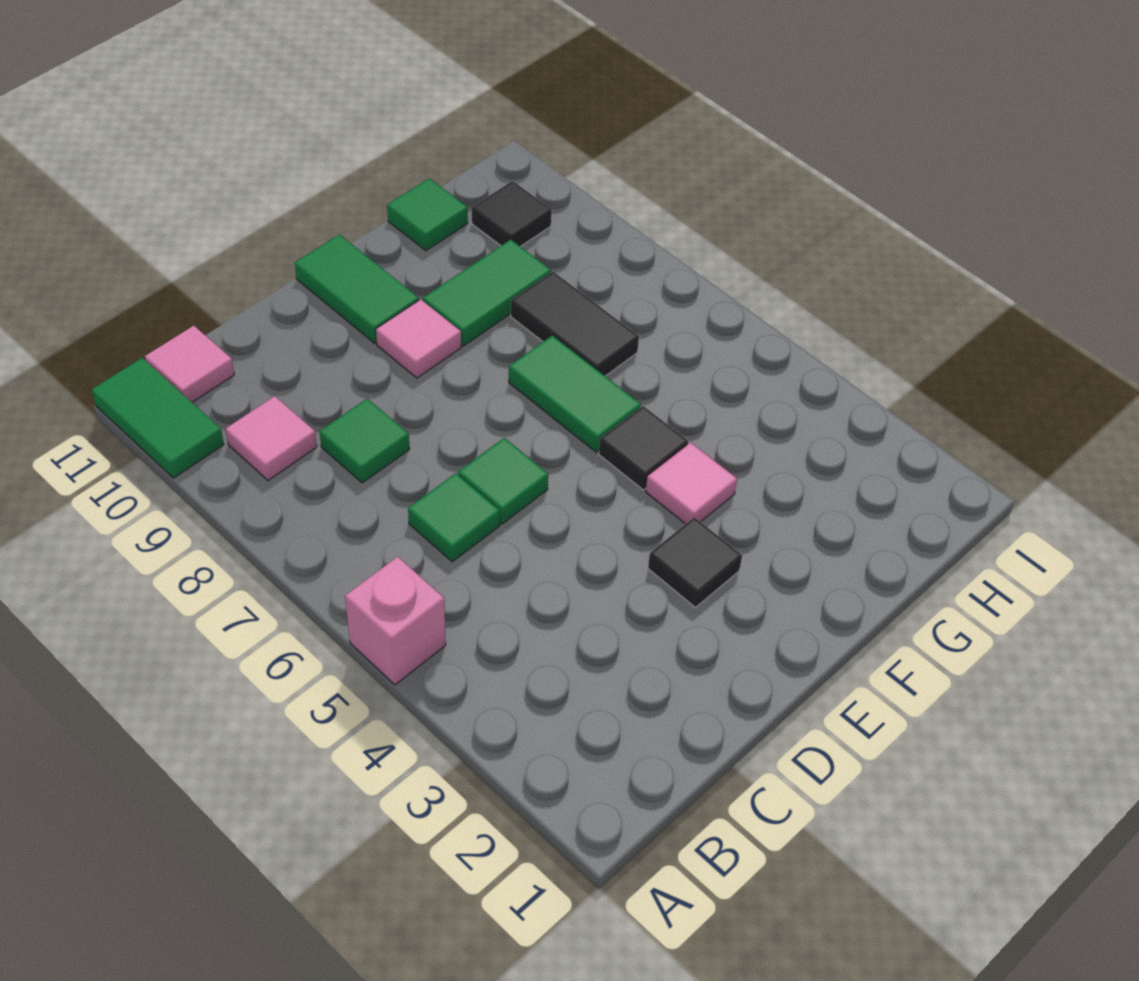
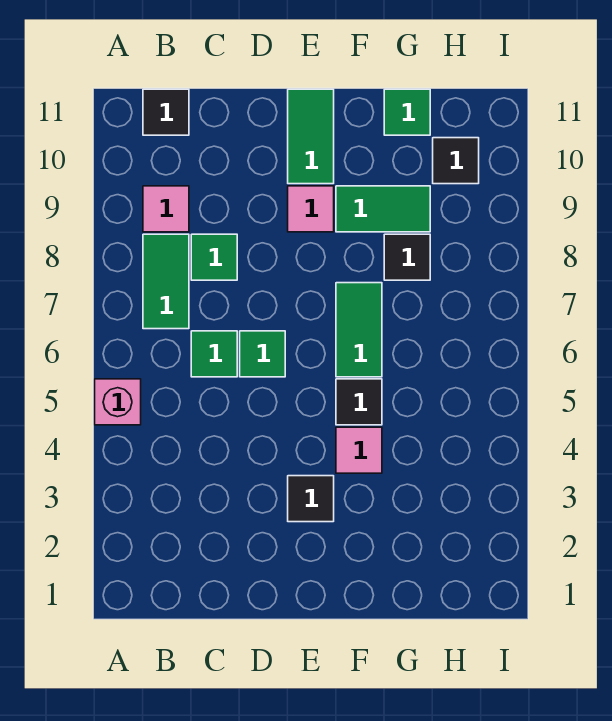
green tile A10:A11 level 1 -> green tile B7:B8 level 1
pink tile B11 level 1 -> black tile B11 level 1
black tile G7:G8 level 1 -> black tile G8 level 1

